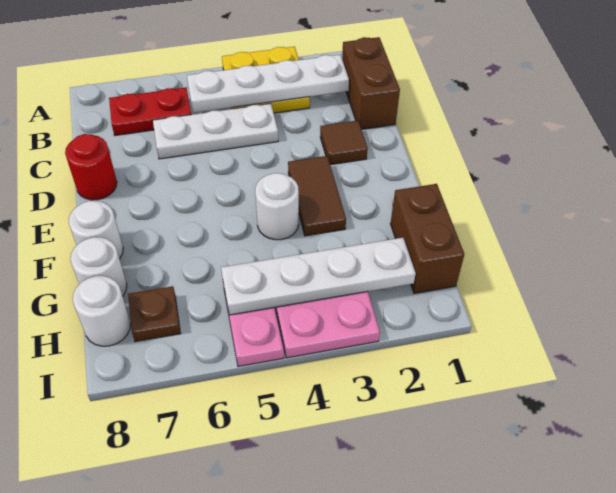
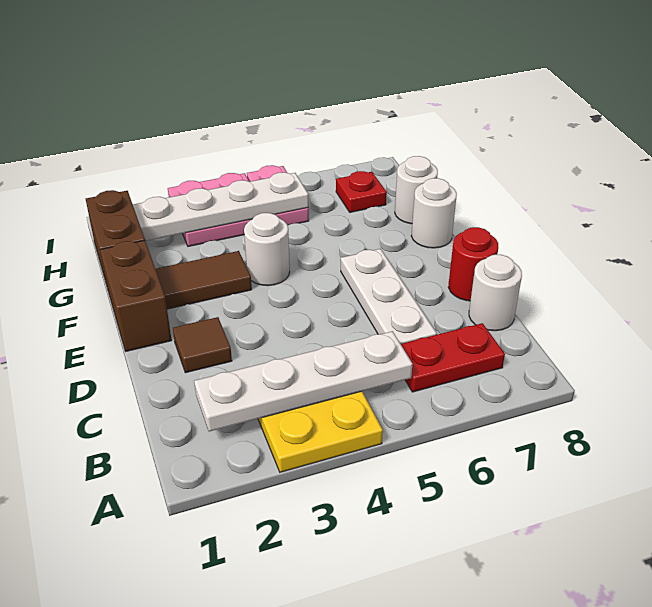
brown brick B1:C1 level 1 -> brown brick E1:F1 level 1
white plate C4:C6 level 1 -> white plate C6:E6 level 1
brown tile E3:F3 level 1 -> brown tile F2:F3 level 1
brown plate H7 level 1 -> red plate H7 level 1
white round brick H8 level 1 -> white round brick C8 level 1

